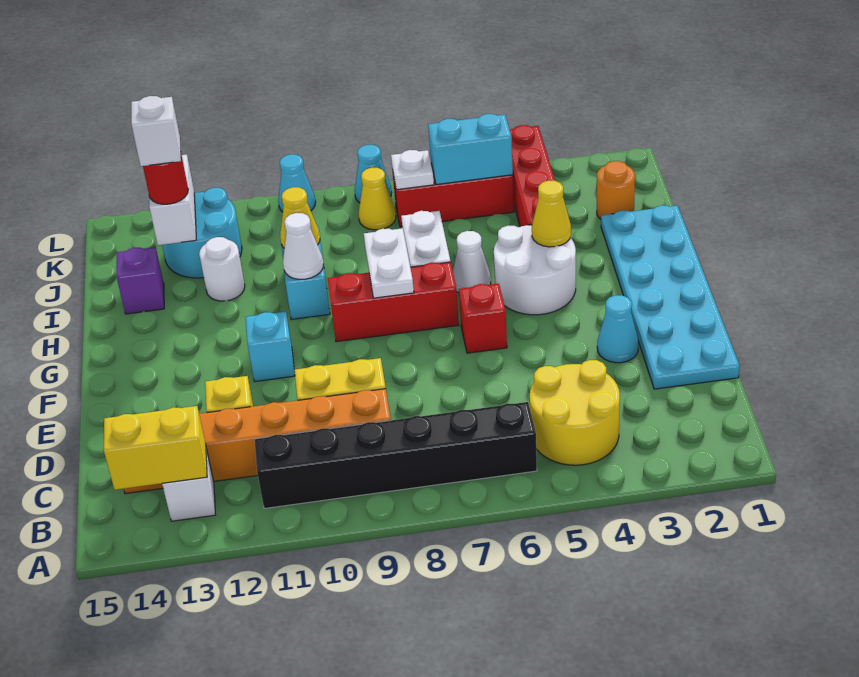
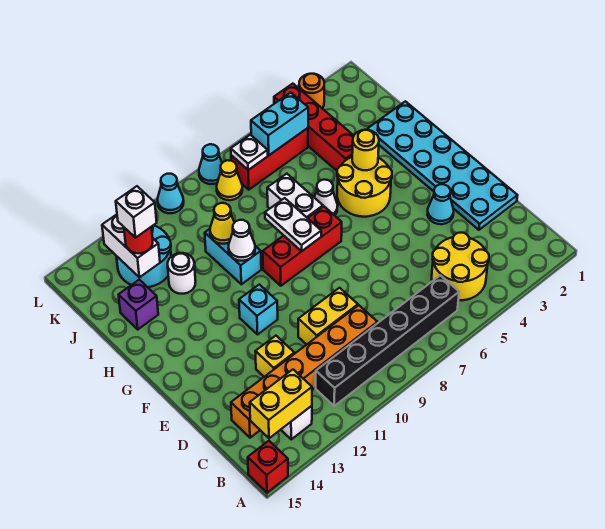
red brick F6 level 1 -> red brick A15 level 1
white round brick G4:H5 level 1 -> yellow round brick G4:H5 level 1
yellow cone H4 level 2 -> yellow round brick H4 level 2
orange round brick J2 level 1 -> orange round brick L3 level 1

